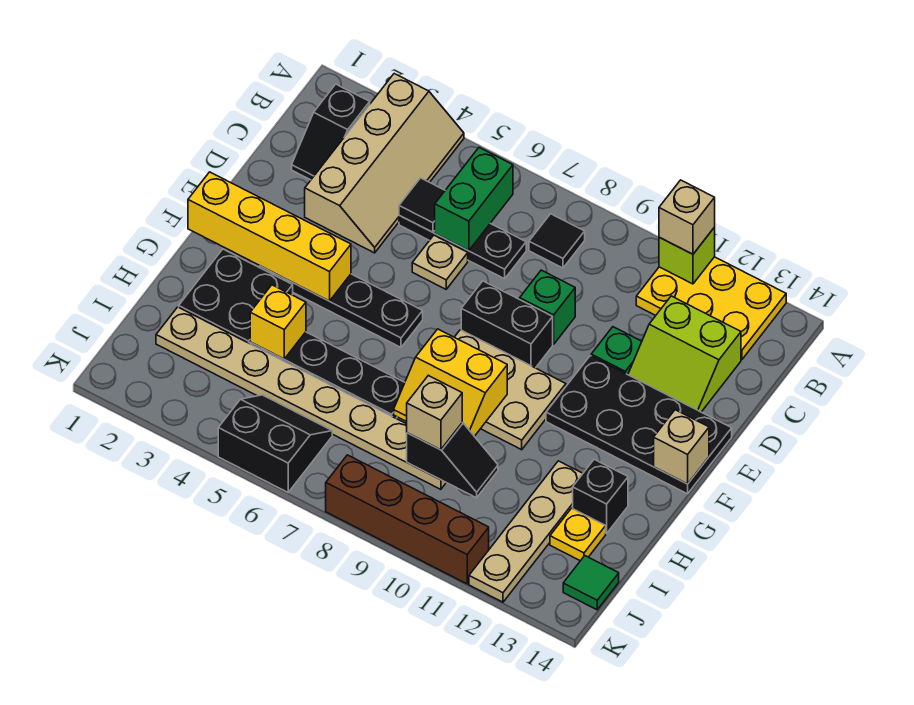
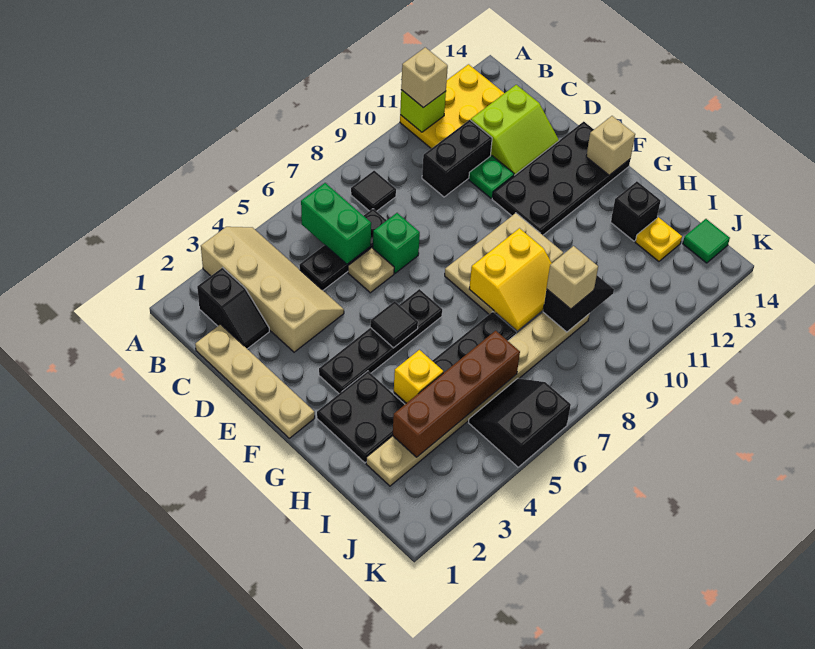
black tile C5 level 2 -> black tile F5 level 2
green brick D9 level 1 -> green brick D7 level 1
black brick E8:E9 level 1 -> black brick C10:C11 level 1
yellow brick F1:F4 level 2 -> none
tan plate H12:K12 level 1 -> tan plate C1:F1 level 1
brown brick K8:K11 level 1 -> brown brick I3:I6 level 2

